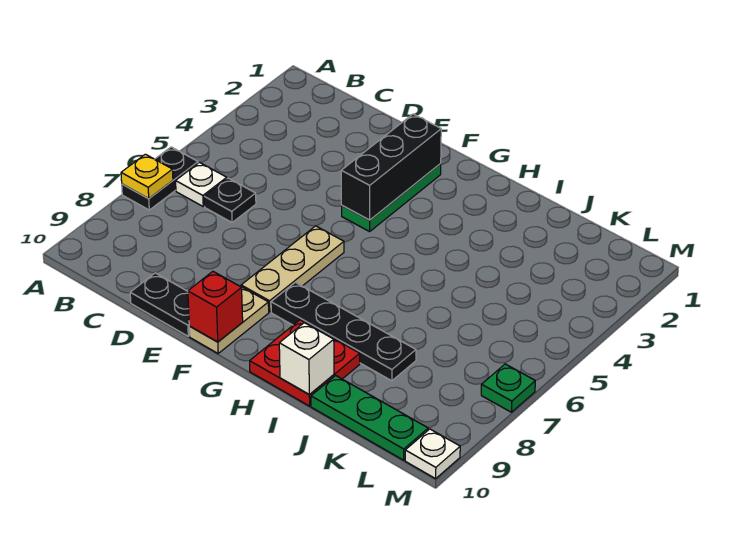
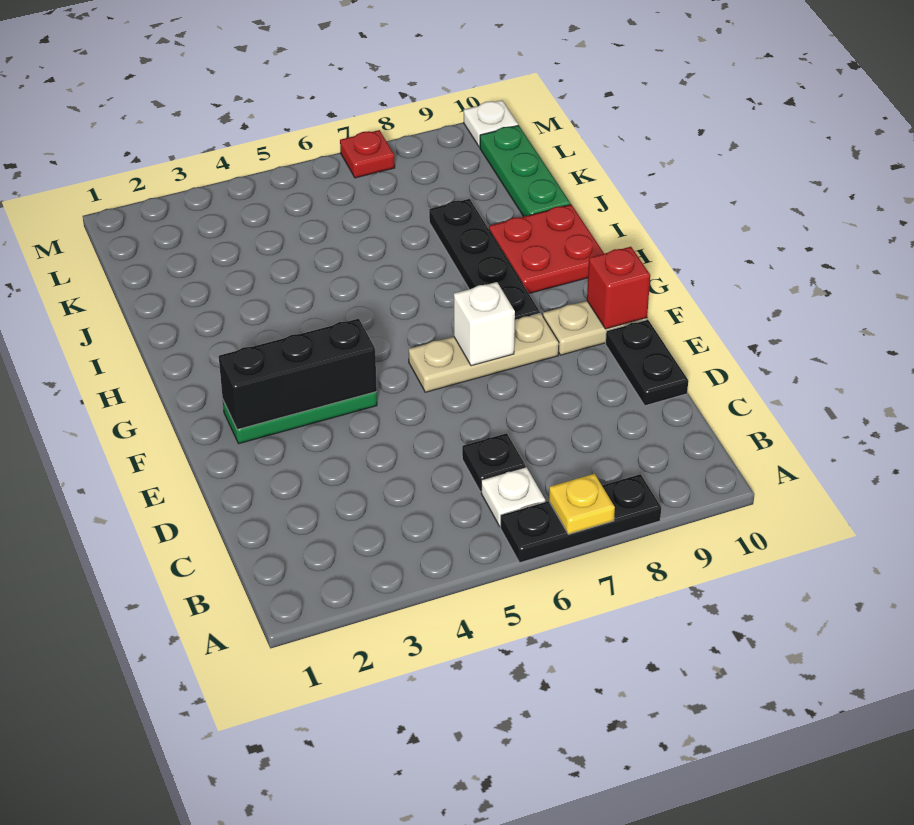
black plate A6:A7 level 1 -> black plate A6:A8 level 1
white brick I10 level 2 -> white brick F7 level 2
green plate M7 level 1 -> red plate M7 level 1

